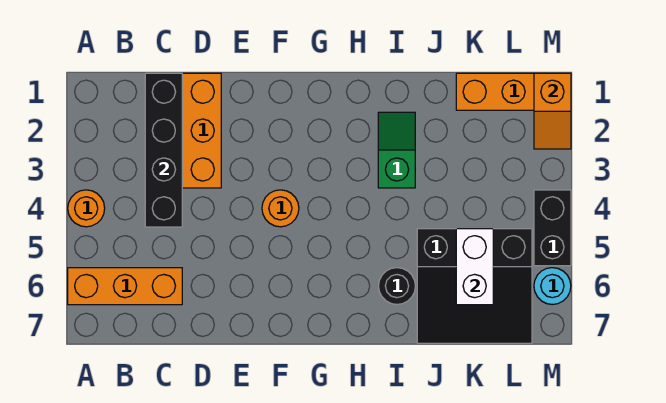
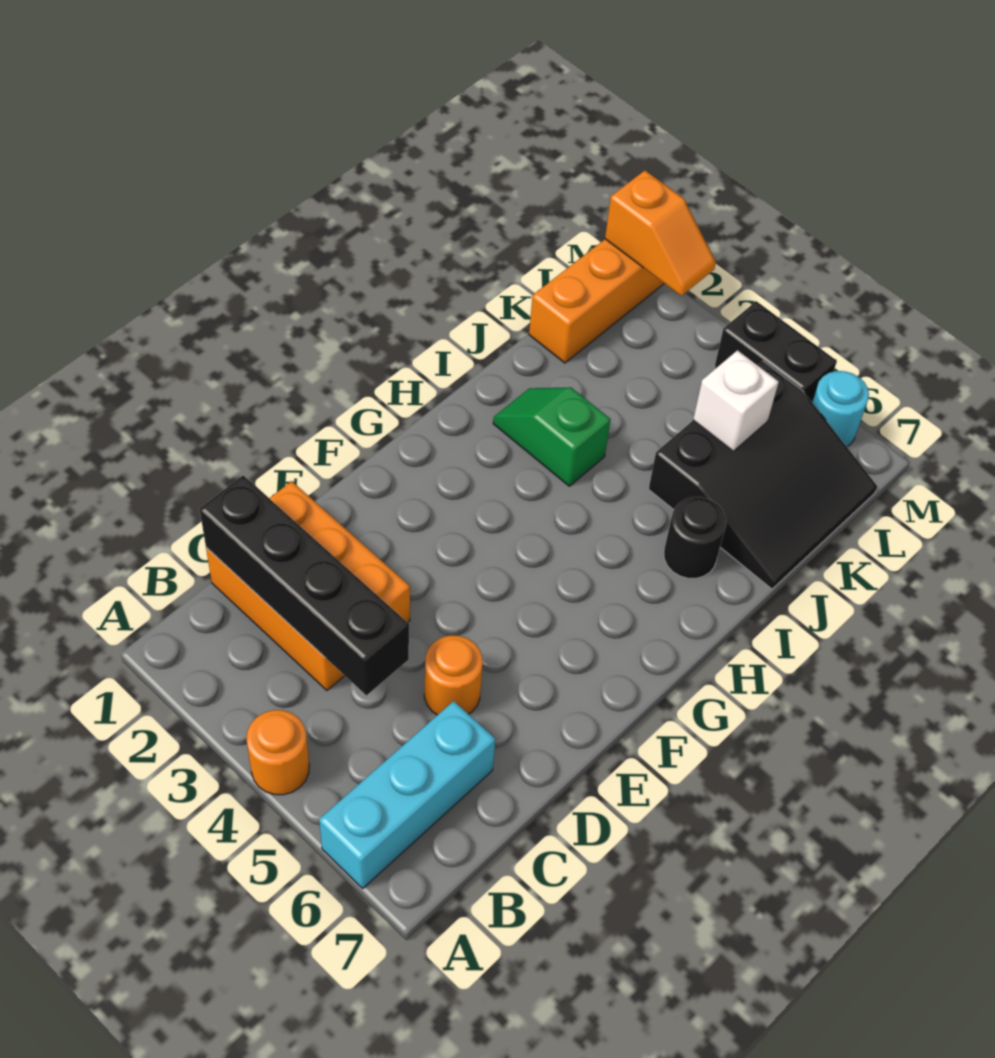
orange brick A6:C6 level 1 -> cyan brick A6:C6 level 1
orange round brick F4 level 1 -> orange round brick D5 level 1
white brick K5:K6 level 2 -> white brick K5 level 2

